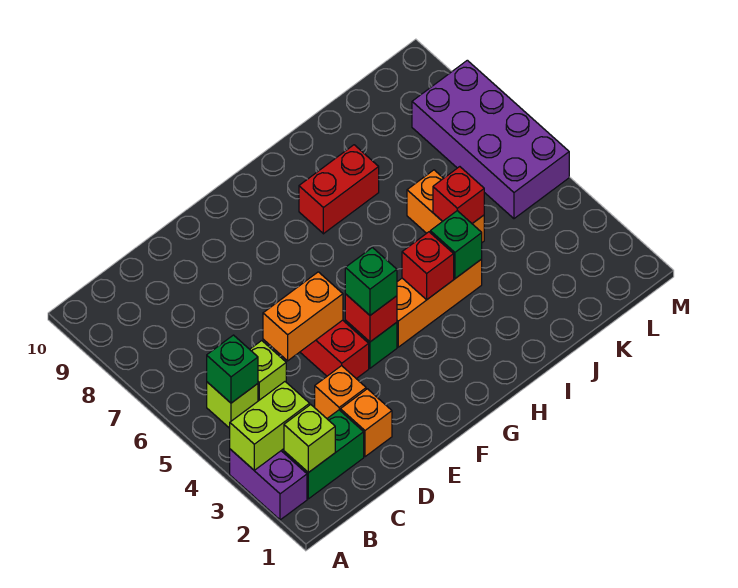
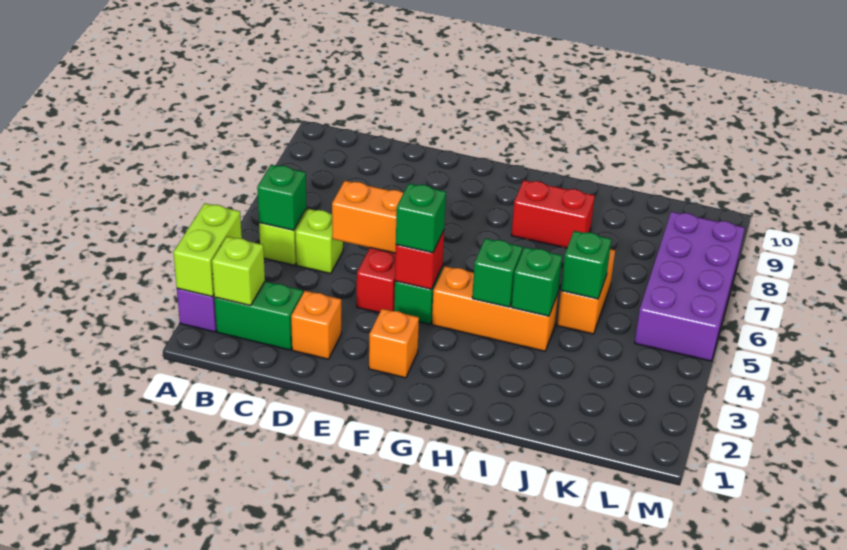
lime brick A3:B3 level 2 -> lime brick A2:A3 level 2
orange brick D3 level 1 -> orange brick F2 level 1
red brick H4 level 2 -> green brick H4 level 2
red brick J5 level 2 -> green brick J5 level 2

